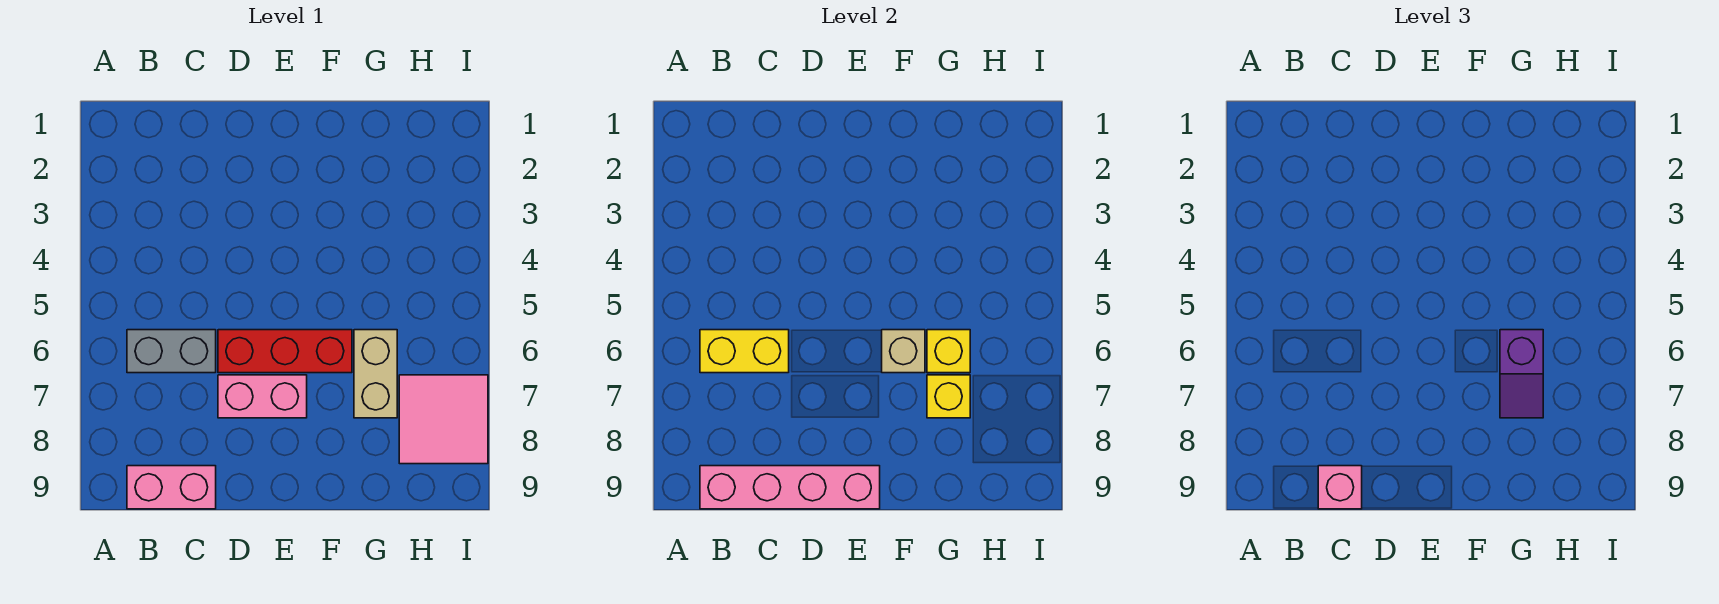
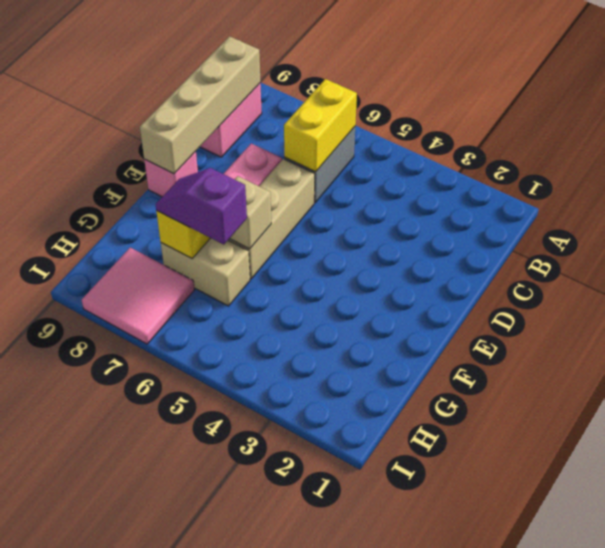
pink brick B9:E9 level 2 -> tan brick B9:E9 level 2
pink brick C9 level 3 -> pink brick E9 level 1
red brick D6:F6 level 1 -> tan brick D6:F6 level 1
yellow brick G6 level 2 -> none

